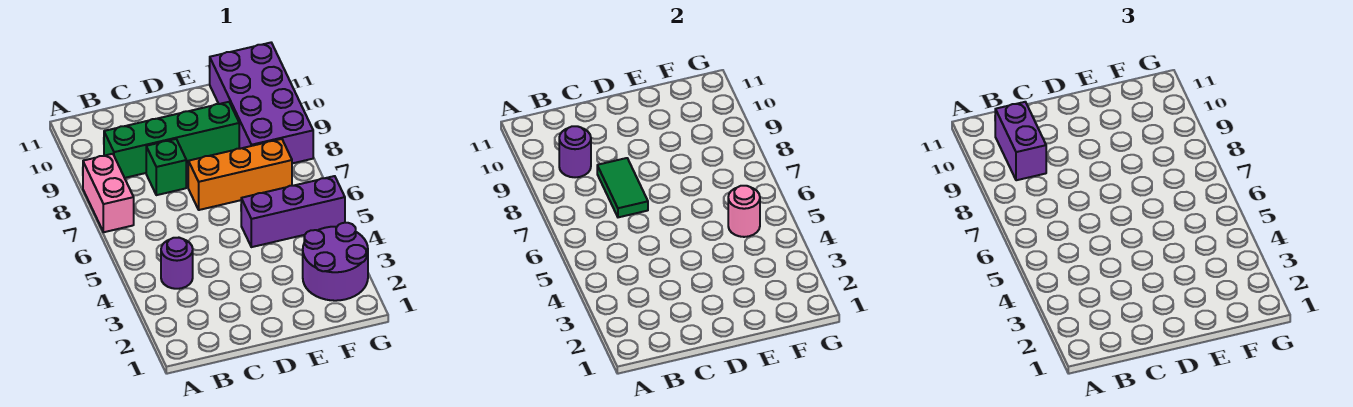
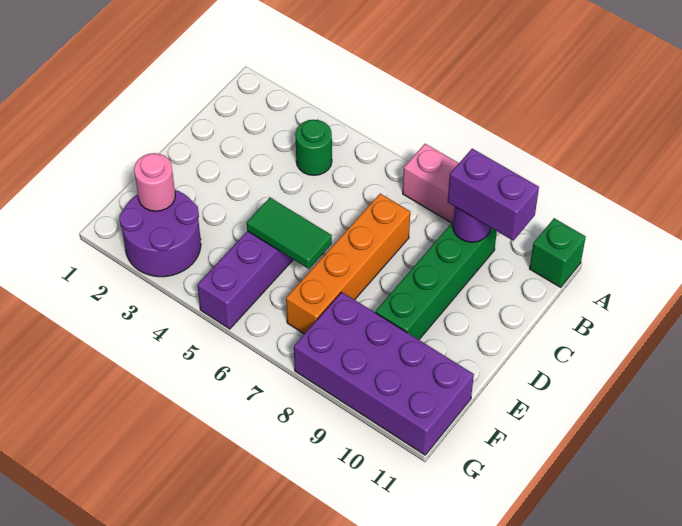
purple round brick B4 level 1 -> green round brick B4 level 1
green tile C7:C8 level 2 -> green tile E5:E6 level 2
green brick C8 level 1 -> green brick A11 level 1
orange brick D7:F7 level 1 -> orange brick C7:F7 level 1
pink round brick F5 level 2 -> pink round brick F2 level 2

